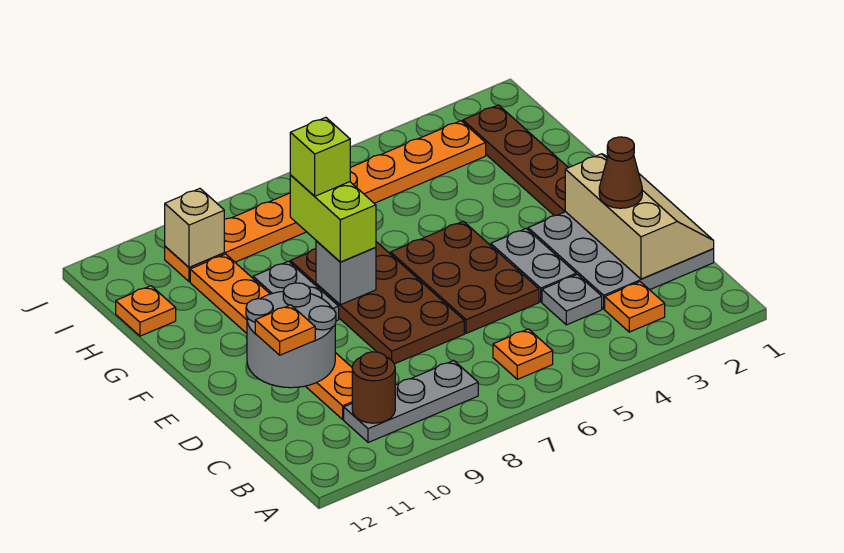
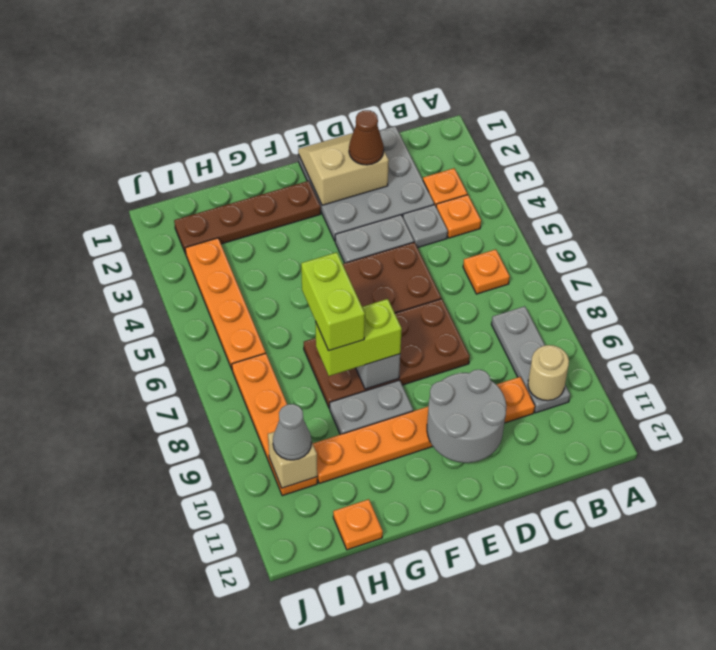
brown round brick B10 level 2 -> tan round brick B10 level 2
tan slope C1:E2 level 2 top 2 -> tan slope D1:E2 level 2 top 2
orange plate D11 level 3 -> orange plate B4 level 1
lime brick G8 level 4 -> lime brick G7:G8 level 4
none -> grey cone I10 level 3

